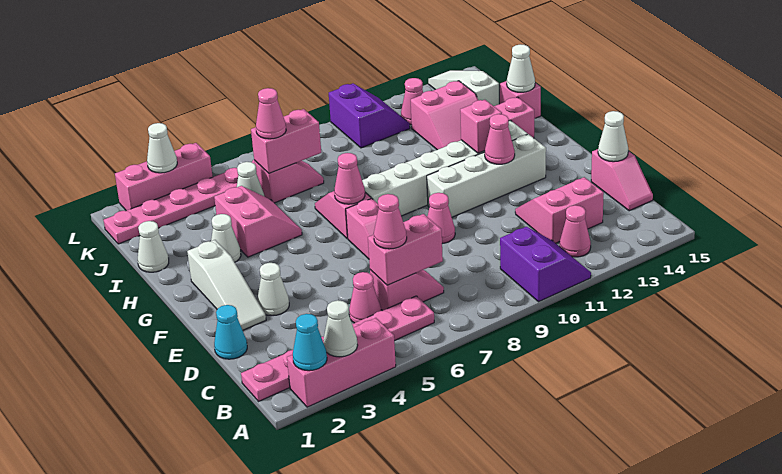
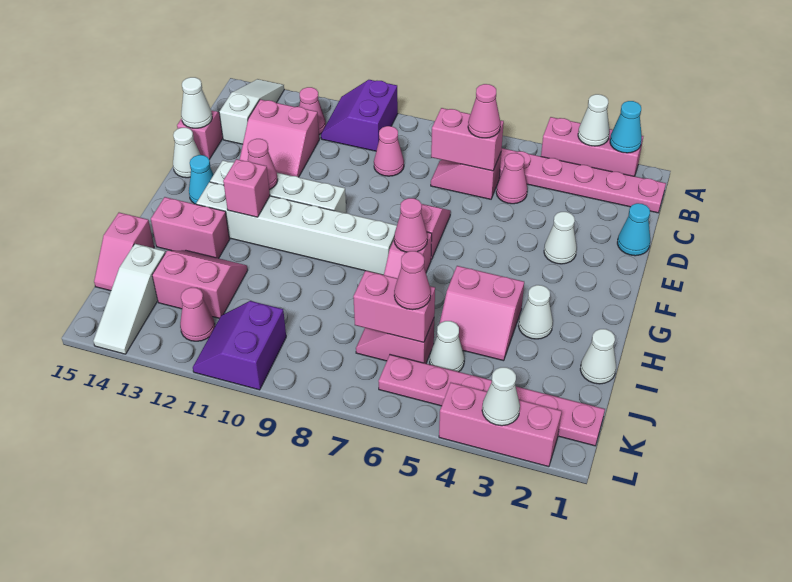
white slope E2:G2 level 1 top G -> white slope A14:C14 level 1 top C
pink cone E9 level 1 -> pink cone C9 level 1
none -> cyan cone F14 level 1
pink slope H4:I5 level 1 top 4 -> pink slope H4:I5 level 1 top H
white cone I15 level 2 -> white cone E15 level 1

